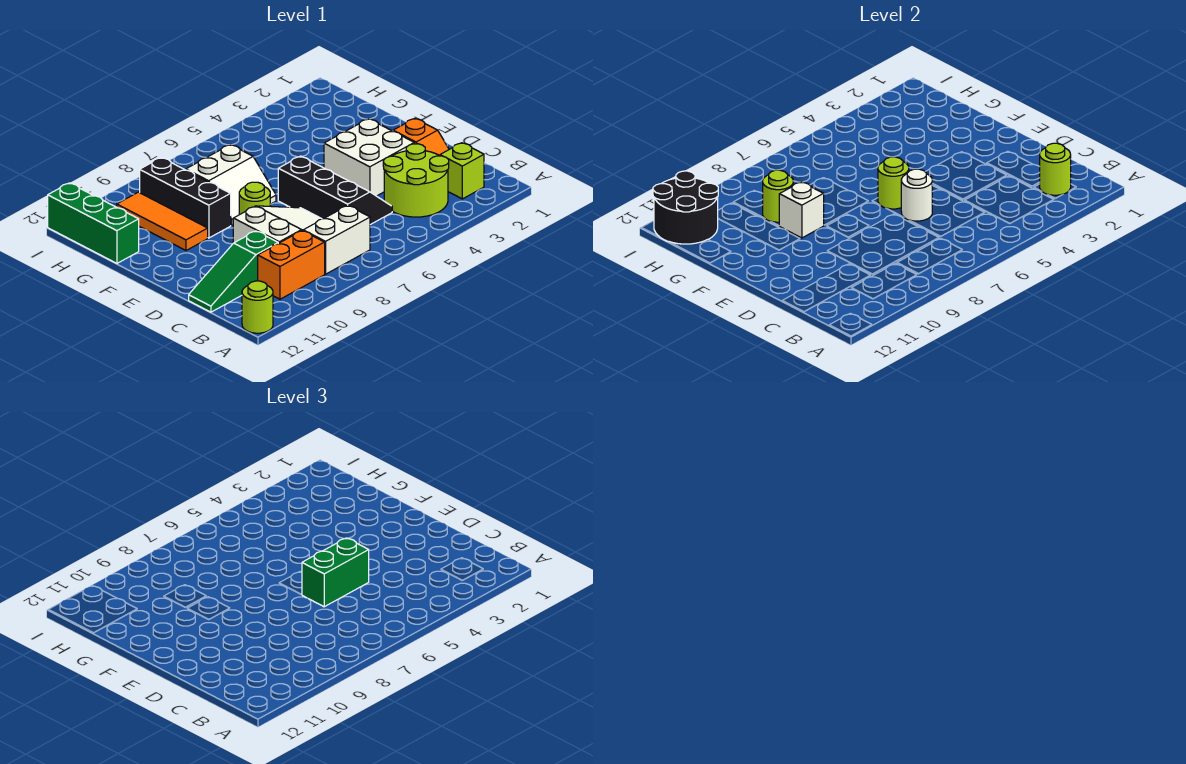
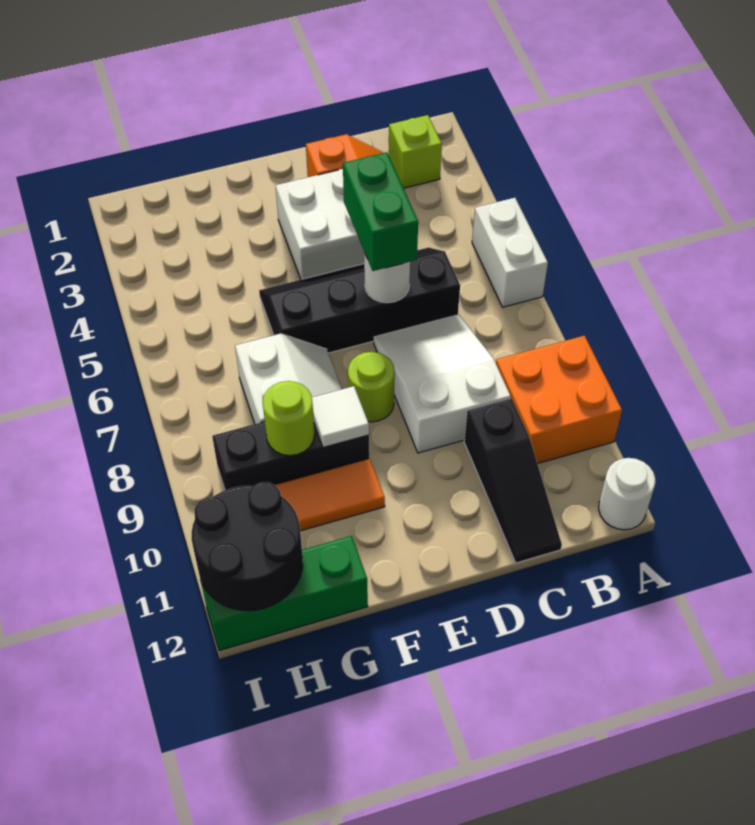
lime round brick A12 level 1 -> white round brick A12 level 1
lime round brick B2 level 2 -> none
lime round brick B3:C4 level 1 -> none
white brick B7:B8 level 1 -> white brick A5:A6 level 1
orange brick B9:B10 level 1 -> orange brick A9:B10 level 1
black slope C5:E6 level 1 top 6 -> black slope C5:F6 level 1 top 6
green slope C10:C12 level 1 top 10 -> black slope C10:C12 level 1 top 10
lime round brick E6 level 2 -> none
white brick F9 level 2 -> white tile F9 level 2

